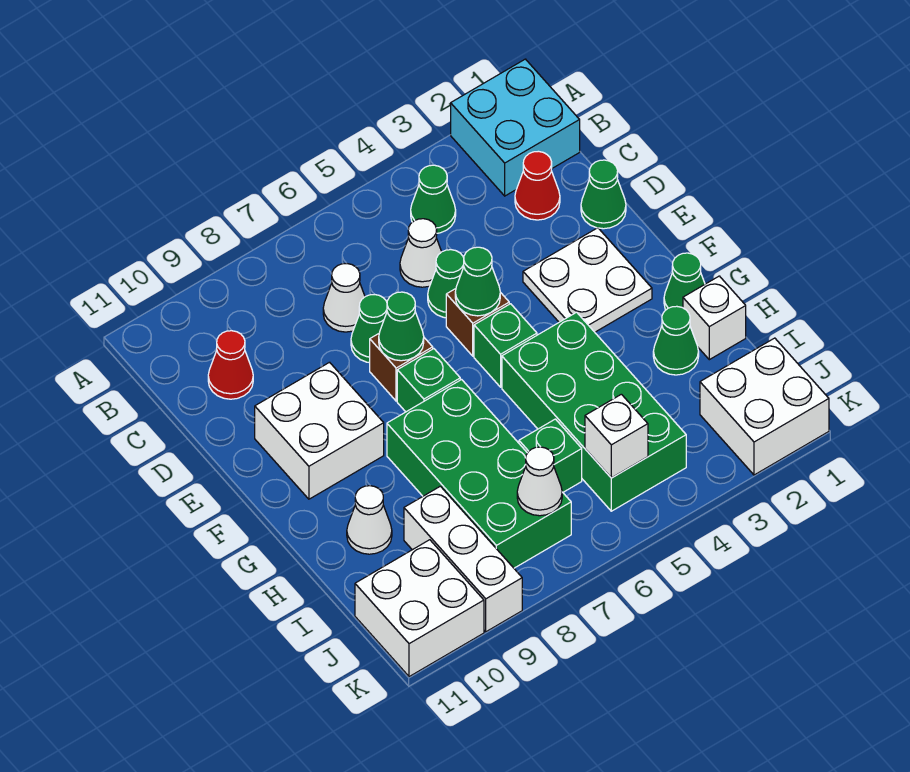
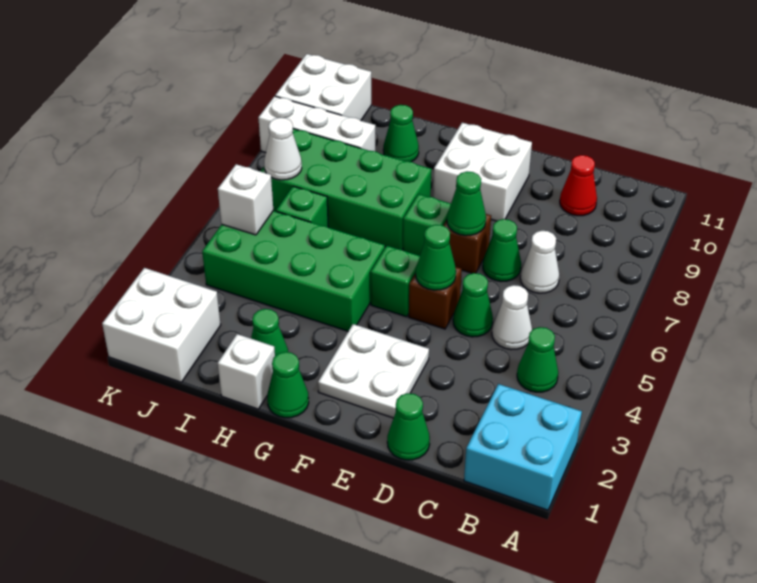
red cone C2 level 1 -> none
white cone H10 level 1 -> green cone H10 level 1

